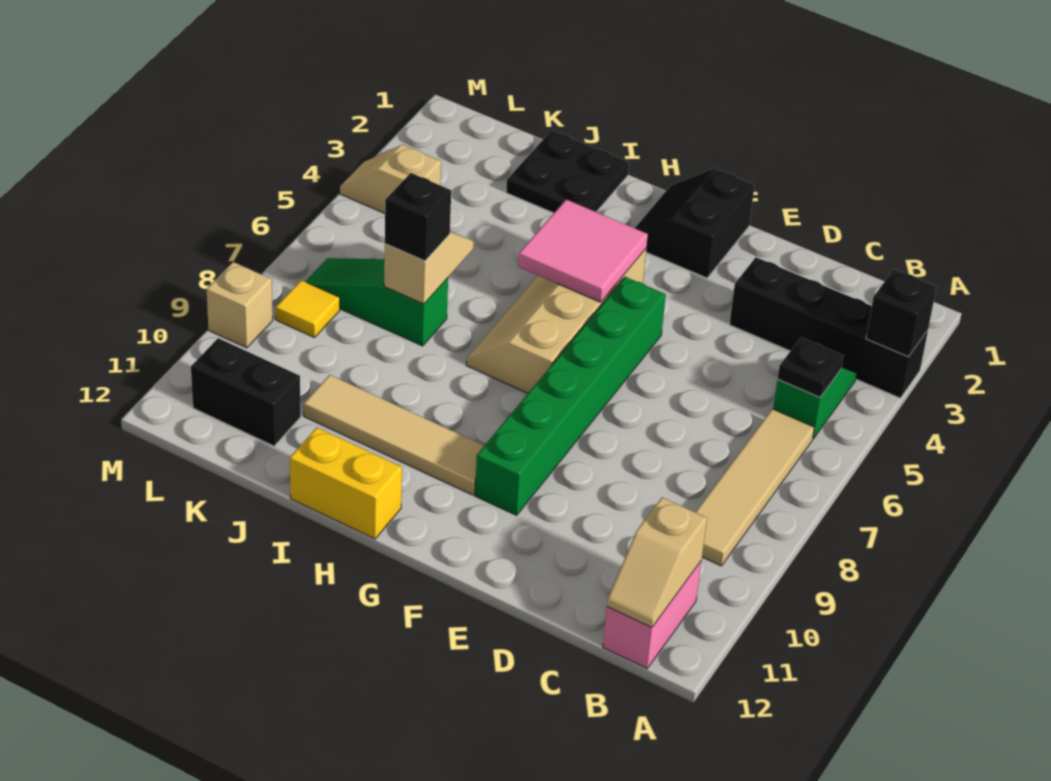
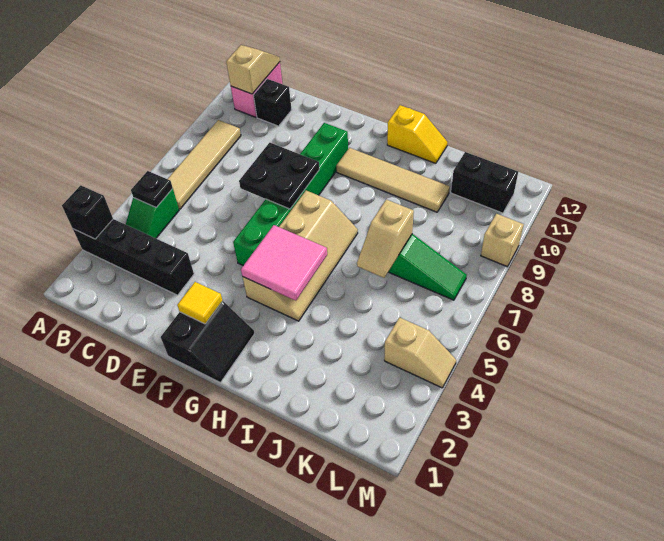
yellow brick H12:I12 level 1 -> yellow slope H12:I12 level 1 top H
black plate I1:J2 level 1 -> black plate E7:F8 level 2
black brick J7 level 3 -> black brick C11 level 1
yellow tile L8 level 1 -> yellow tile F2 level 2

